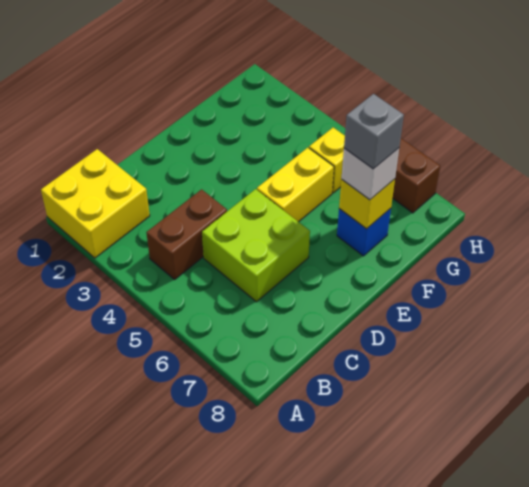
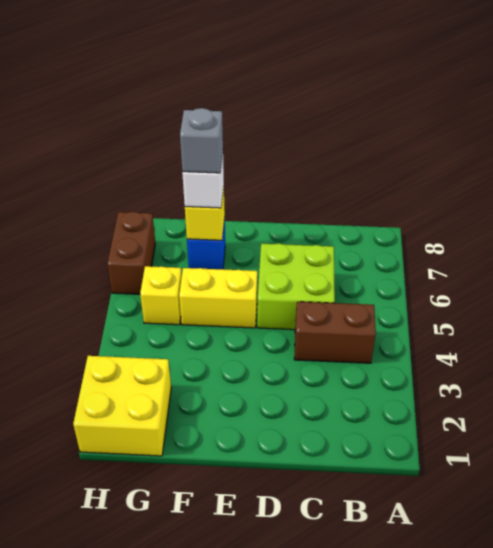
yellow brick A1:B2 level 1 -> yellow brick G1:H2 level 1

